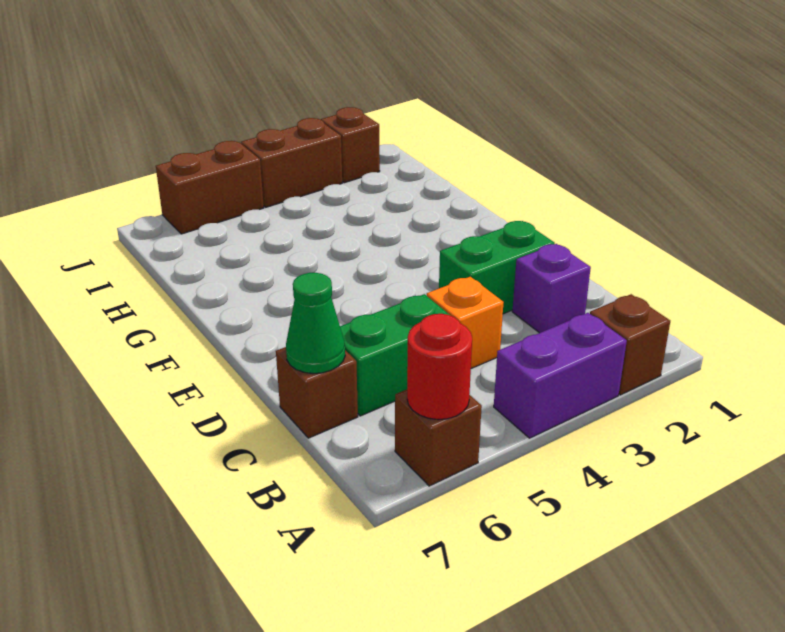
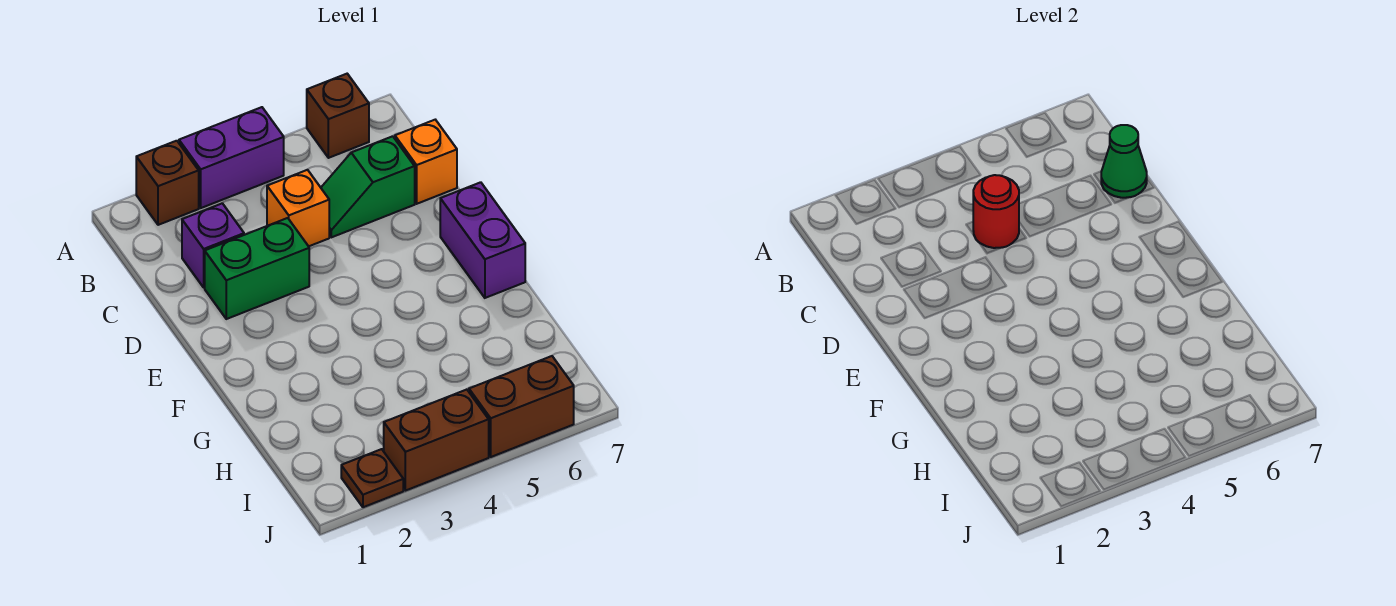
red round brick A6 level 2 -> red round brick C4 level 2
green brick C5:C6 level 1 -> green slope C5:C6 level 1 top 6
brown brick C7 level 1 -> orange brick C7 level 1
none -> purple brick E7:F7 level 1
brown brick J2 level 1 -> brown plate J2 level 1

